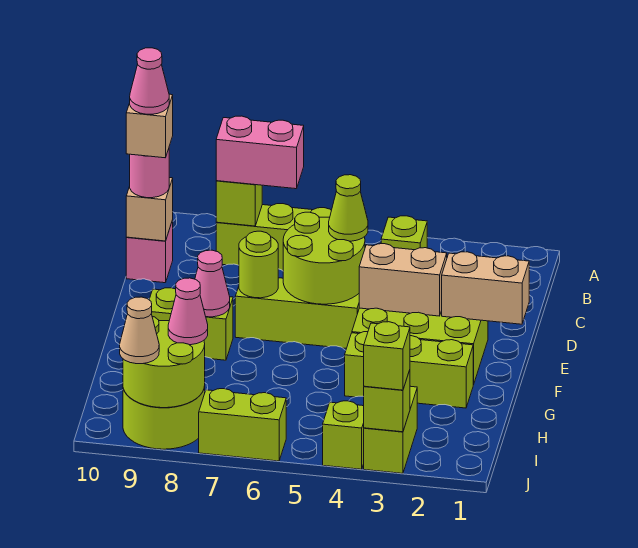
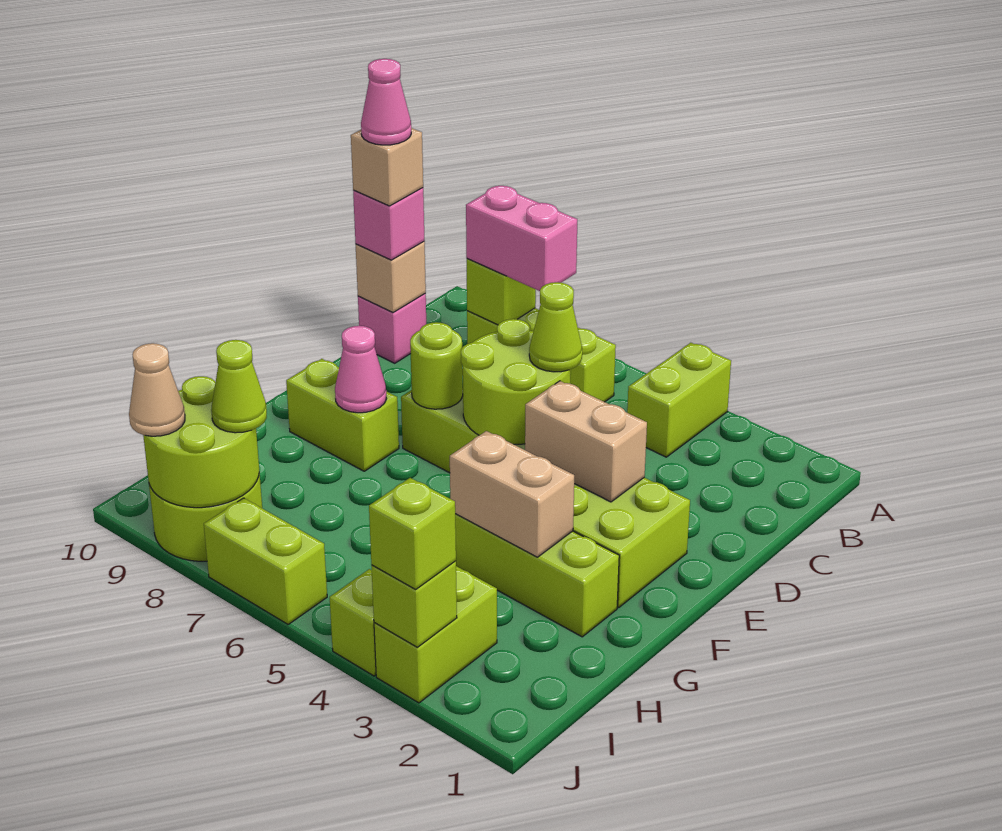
lime brick B4 level 1 -> lime brick A4:B4 level 1
pink round brick C10 level 3 -> pink brick C10 level 3
tan brick E1:E2 level 2 -> tan brick G3:G4 level 2
pink cone I8 level 3 -> lime cone I8 level 3

